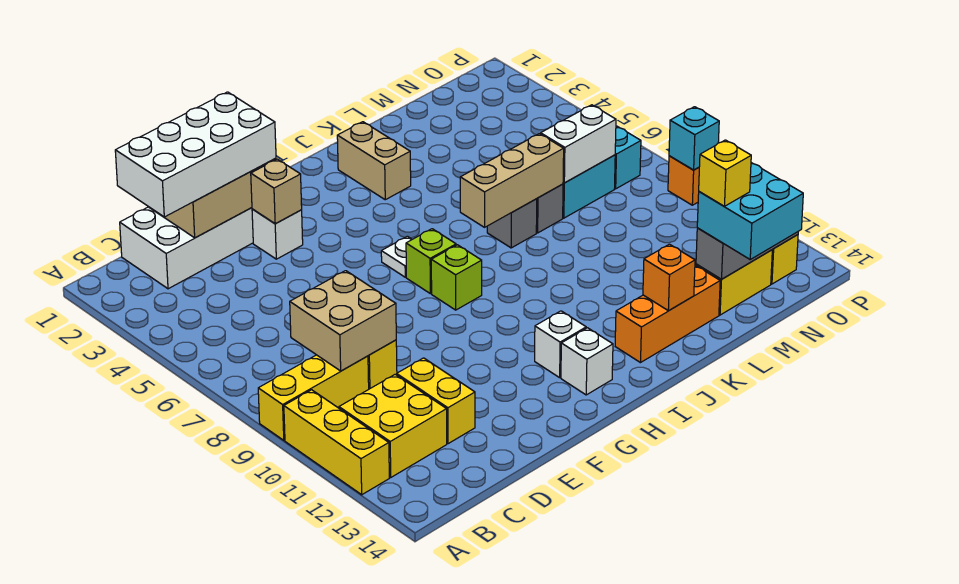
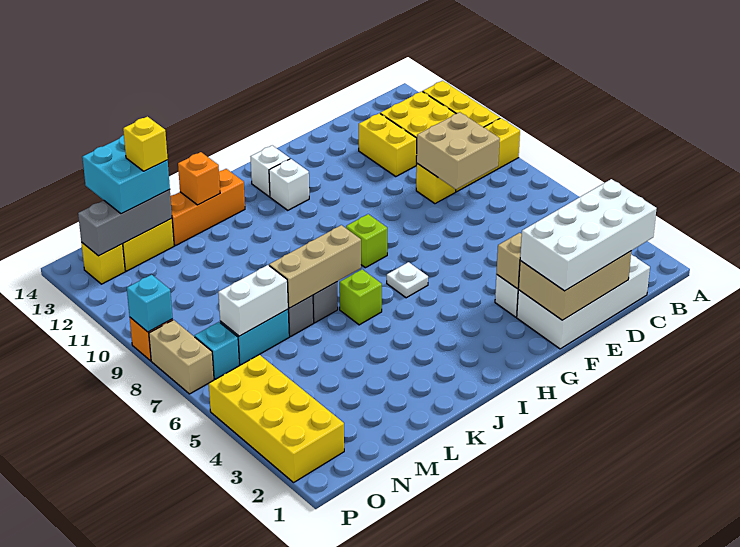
lime brick H7 level 1 -> lime brick J6 level 1
tan brick J2:J3 level 1 -> tan brick P7:P8 level 1
none -> yellow brick O2:P5 level 1

